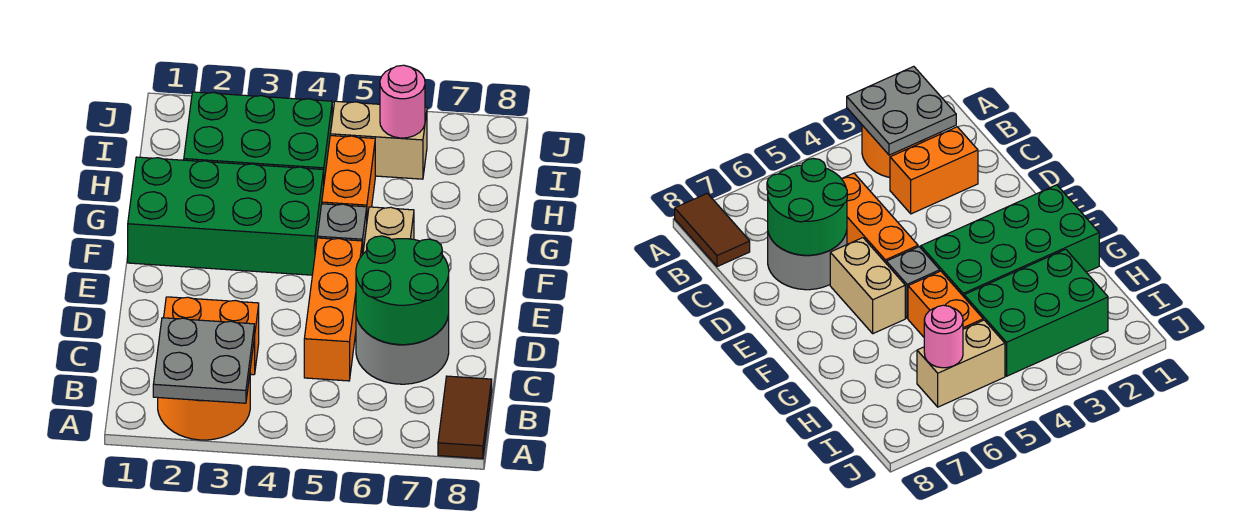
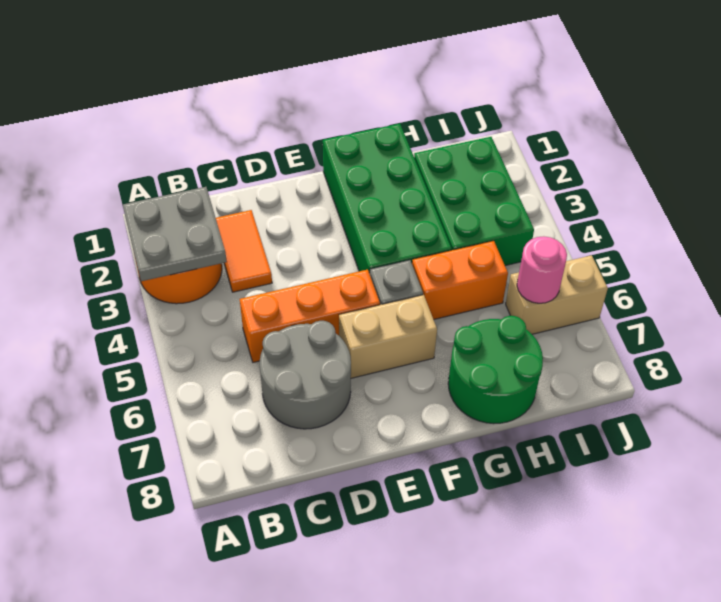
brown tile A8:B8 level 1 -> none
orange brick C2:C3 level 1 -> orange tile C2:C3 level 1
green round brick C6:D7 level 2 -> green round brick G7:H8 level 1
tan brick I5:I6 level 1 -> tan brick I6:J6 level 1

